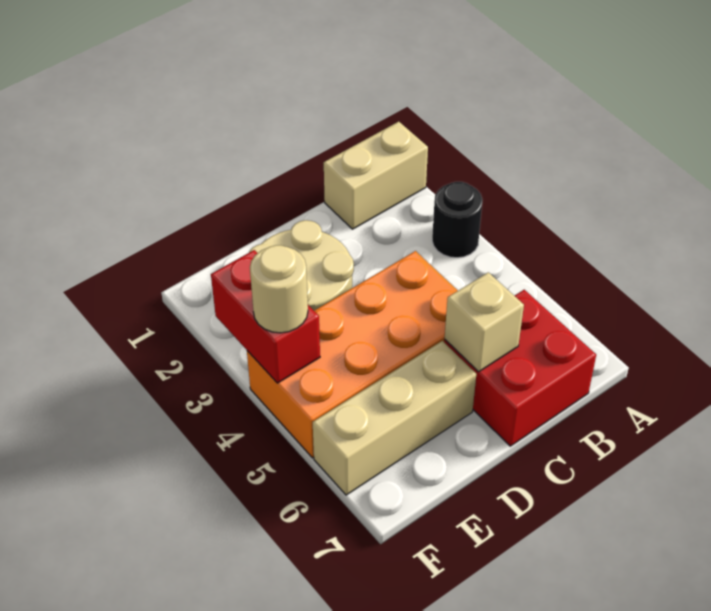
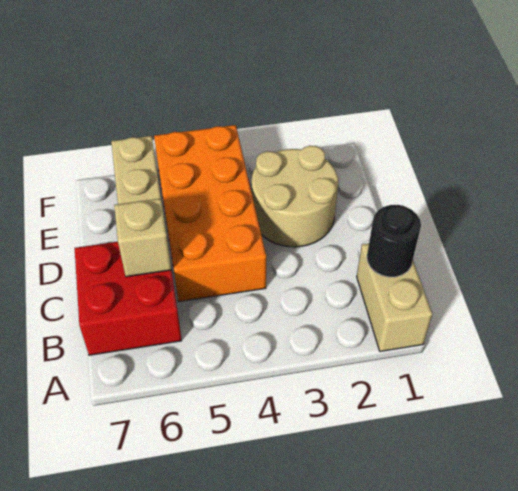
black round brick A3 level 1 -> black round brick B1 level 2
red brick F3:F4 level 2 -> none
tan round brick F4 level 3 -> none

